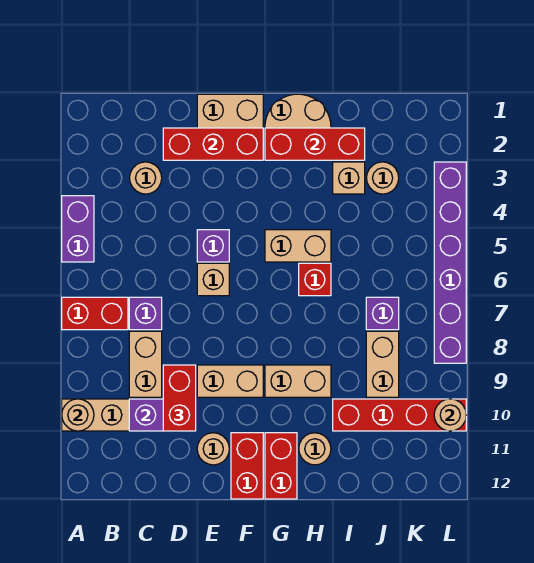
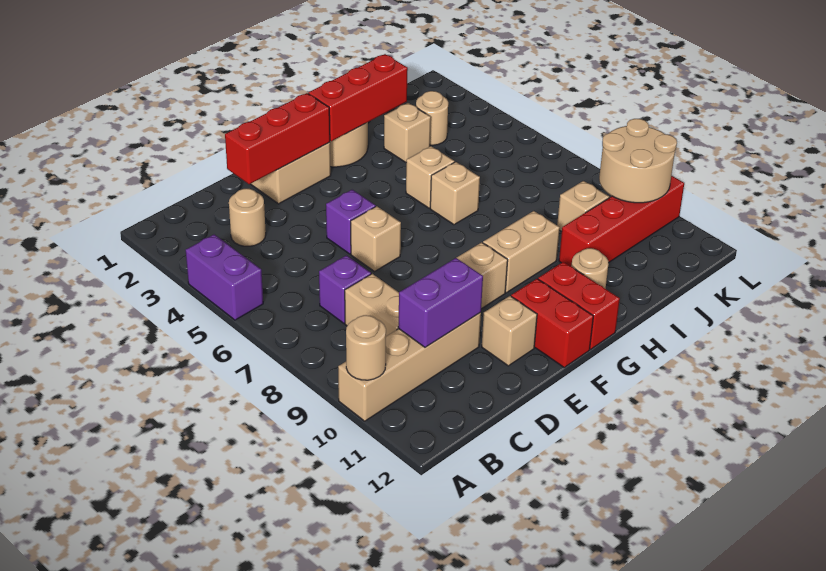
red brick A7:B7 level 1 -> none
red brick D9:D10 level 3 -> none
tan round brick E11 level 1 -> tan brick E11 level 1
tan brick G5:H5 level 1 -> tan brick H5 level 1
red brick H6 level 1 -> tan brick H6 level 1
purple brick J7 level 1 -> none
tan brick J8:J9 level 1 -> tan brick J9 level 1
purple brick L3:L8 level 1 -> none
tan round brick L10 level 2 -> tan round brick K9:L10 level 2

